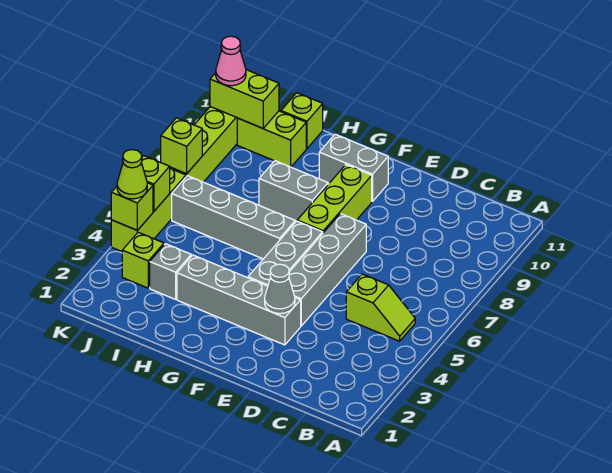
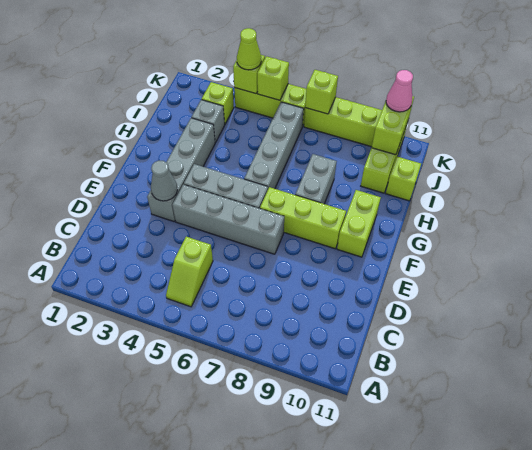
grey brick F10:G10 level 1 -> lime brick F10:G10 level 1

